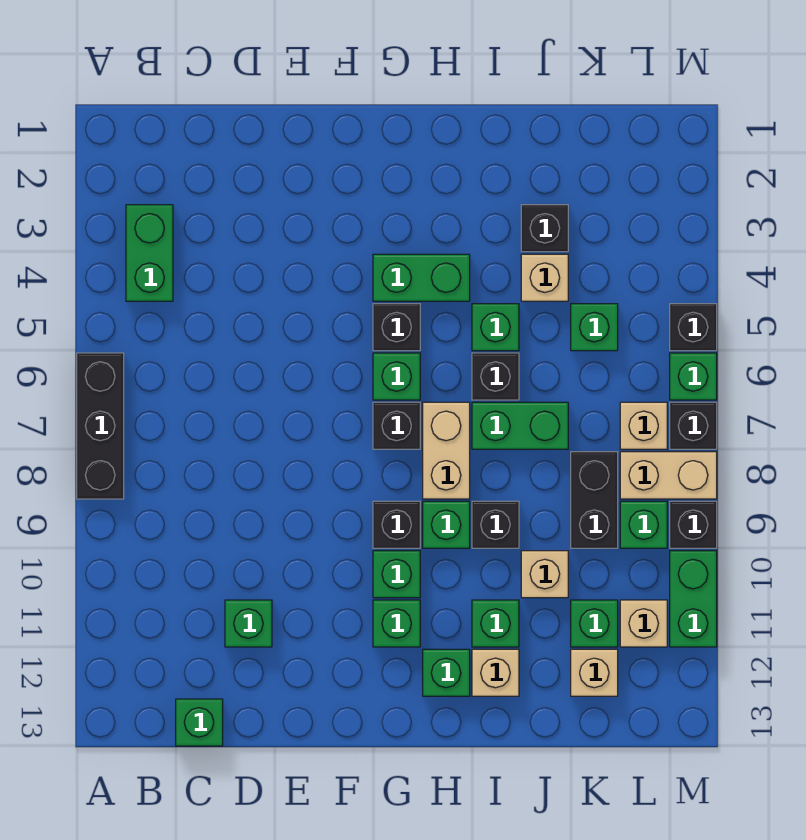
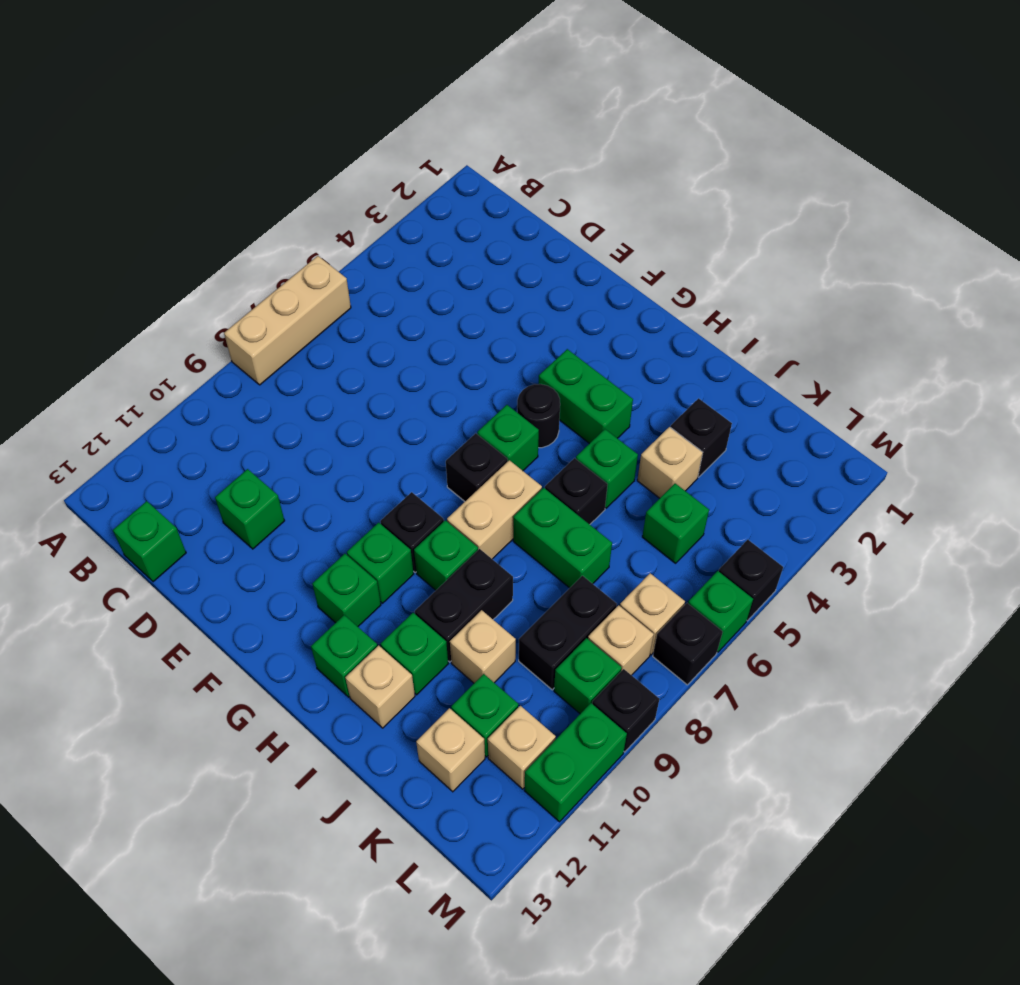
black brick A6:A8 level 1 -> tan brick A6:A8 level 1
green brick B3:B4 level 1 -> none
black brick G5 level 1 -> black round brick G5 level 1
black brick I9 level 1 -> black brick I9:I10 level 1
tan brick L8:M8 level 1 -> tan brick L8 level 1

